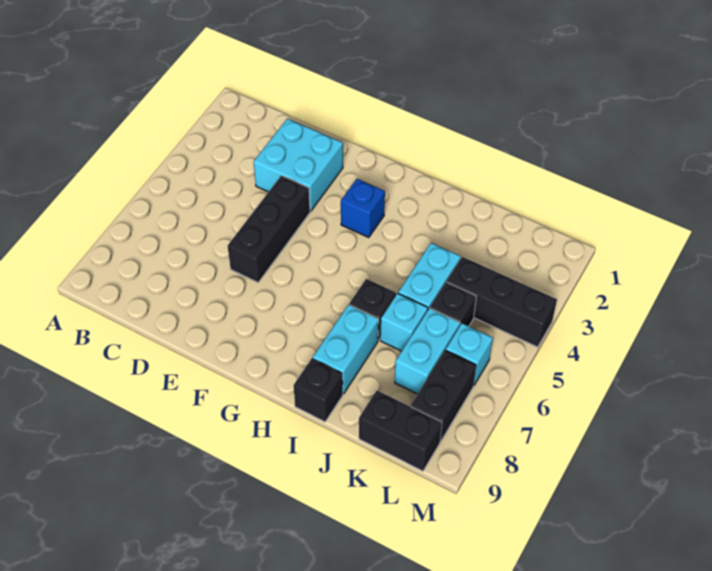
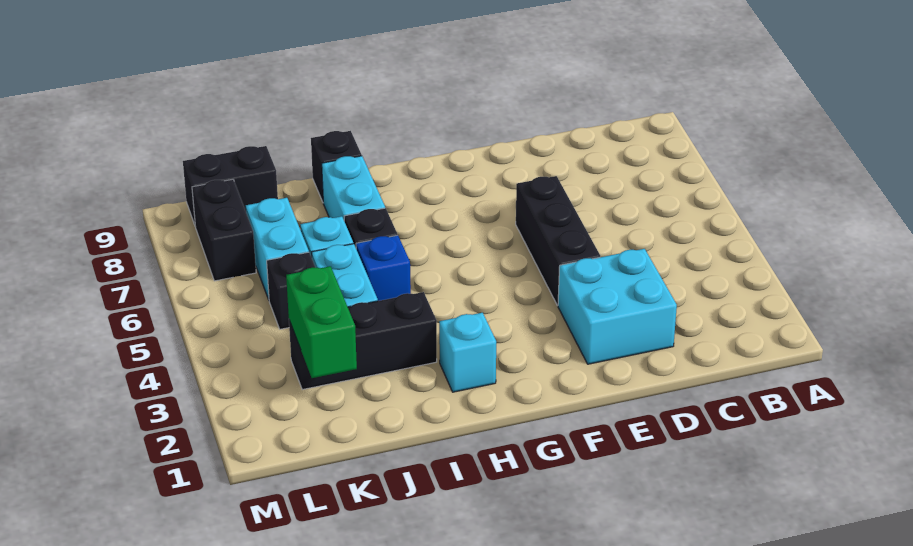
blue brick G3 level 1 -> blue brick I5 level 1
none -> green brick K2:K3 level 2
black brick K4:M4 level 1 -> black brick I3:K3 level 1
cyan brick L6 level 1 -> cyan brick H2 level 1

